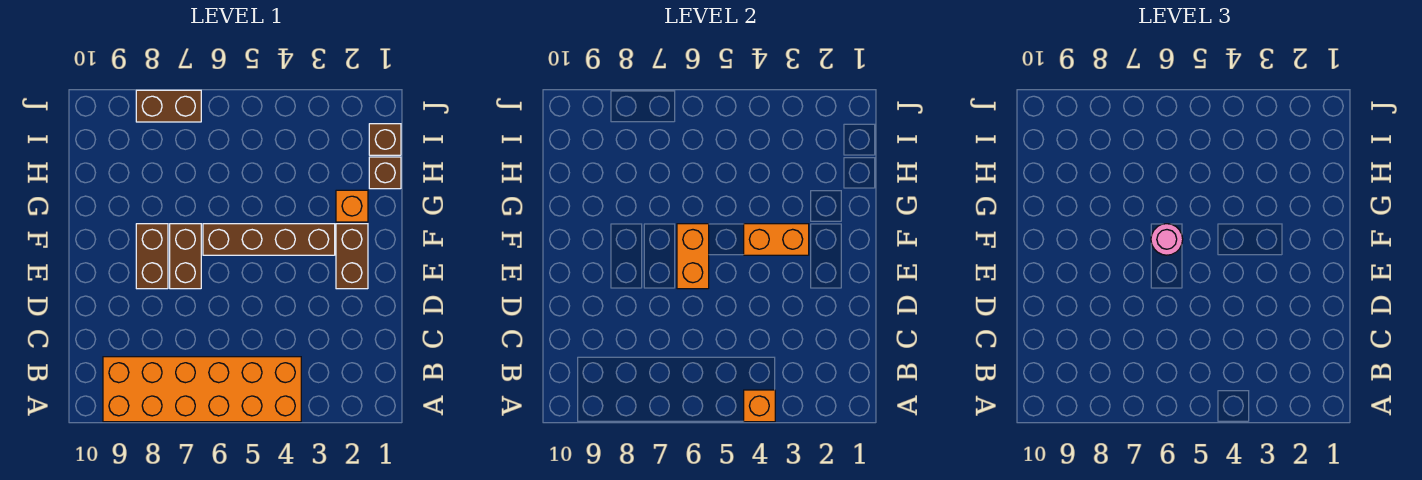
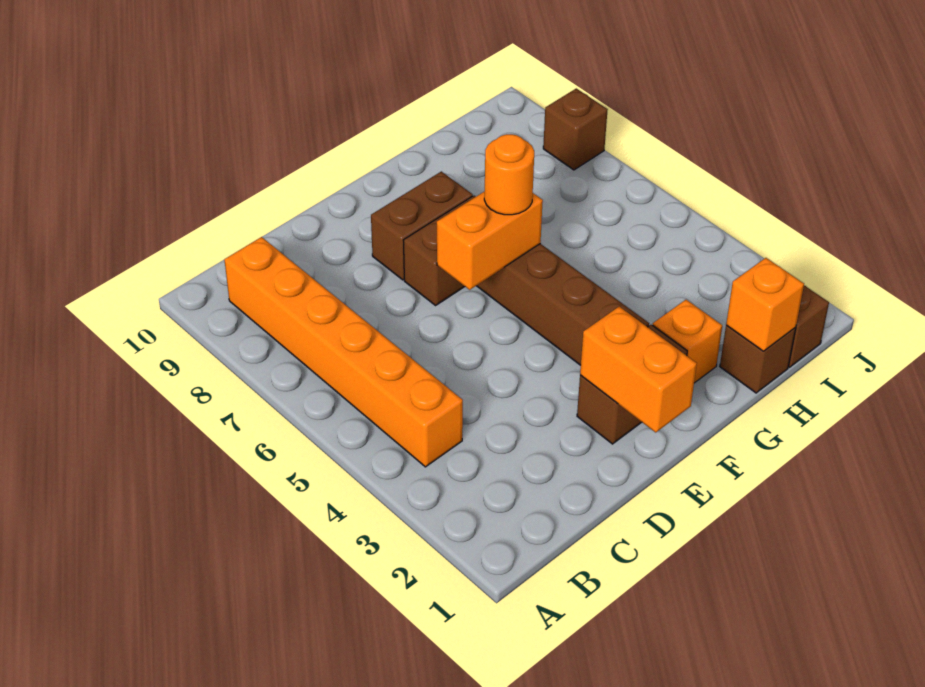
orange brick A4:B9 level 1 -> orange brick B4:B9 level 1
orange brick A4 level 2 -> orange brick H1 level 2
orange brick F3:F4 level 2 -> orange brick E1:E2 level 2
pink round brick F6 level 3 -> orange round brick F6 level 3
brown brick J7:J8 level 1 -> brown brick J8 level 1

